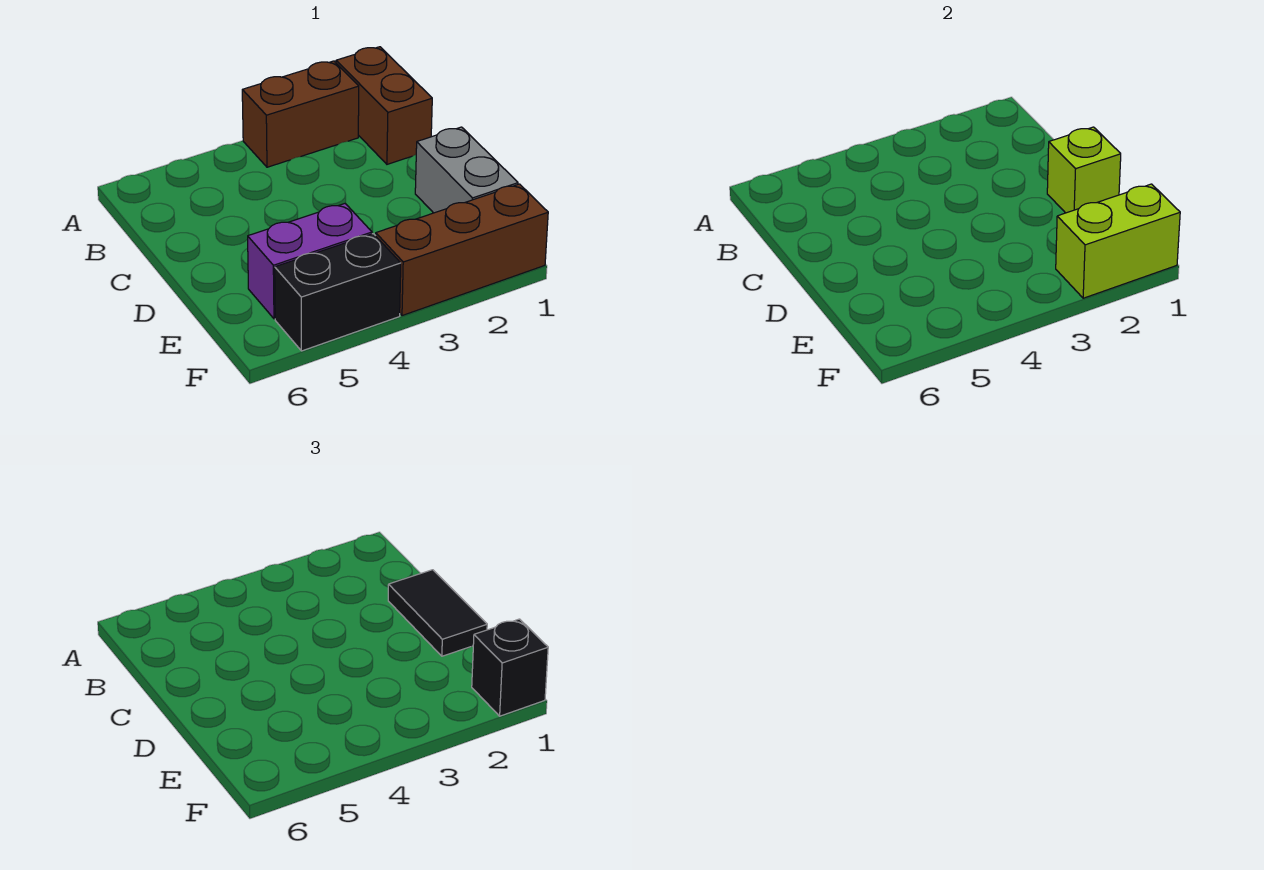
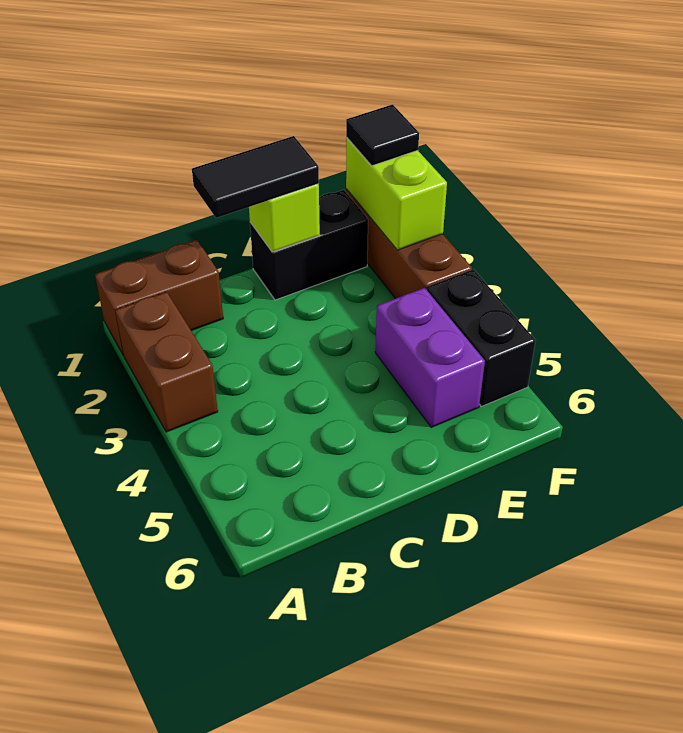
grey brick D1:E1 level 1 -> black brick D1:E1 level 1
black brick F1 level 3 -> black tile F1 level 3

